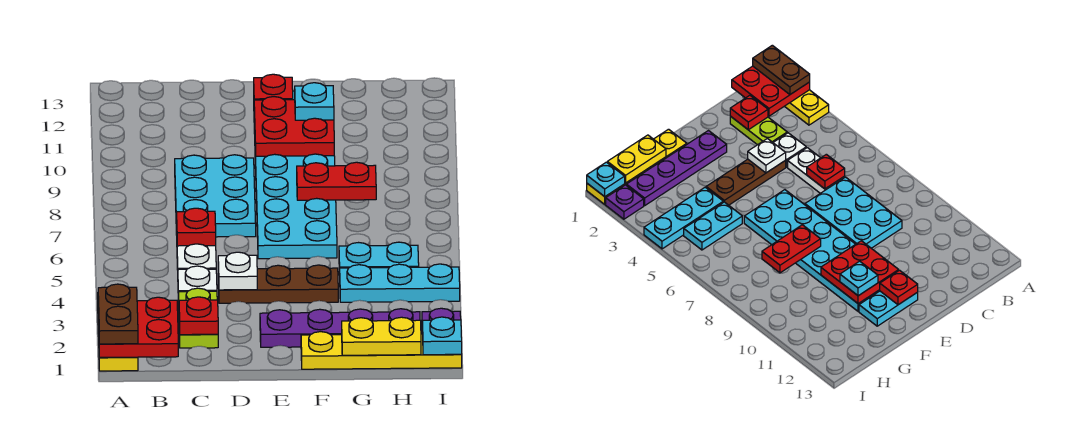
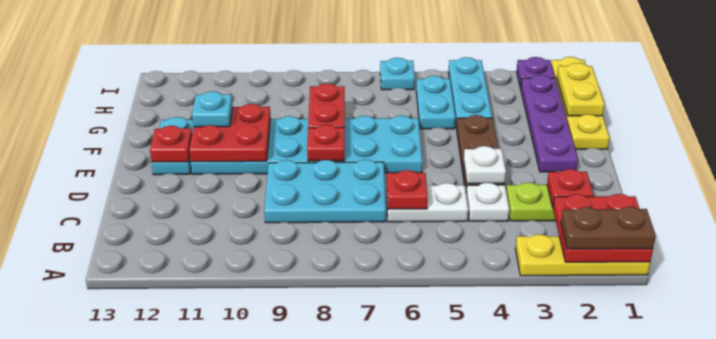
none -> red plate E8 level 2
cyan plate I1 level 2 -> cyan plate I6 level 1

